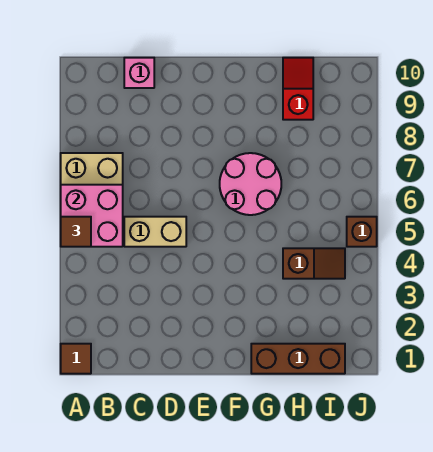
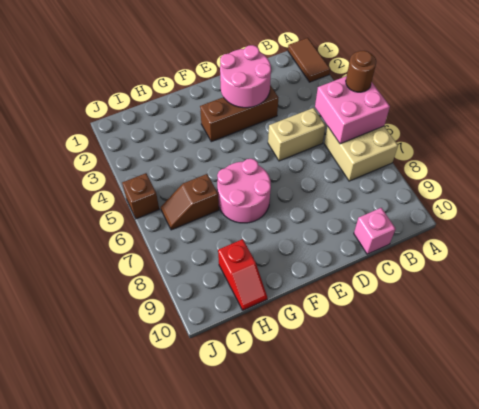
brown tile A1 level 1 -> brown tile A1:A2 level 1
brown tile A5 level 3 -> brown round brick A5 level 3
none -> pink round brick D2:E3 level 2
brown brick G1:I1 level 1 -> brown brick D3:F3 level 1
brown slope H4:I4 level 1 top H -> brown slope H6:I6 level 1 top H

